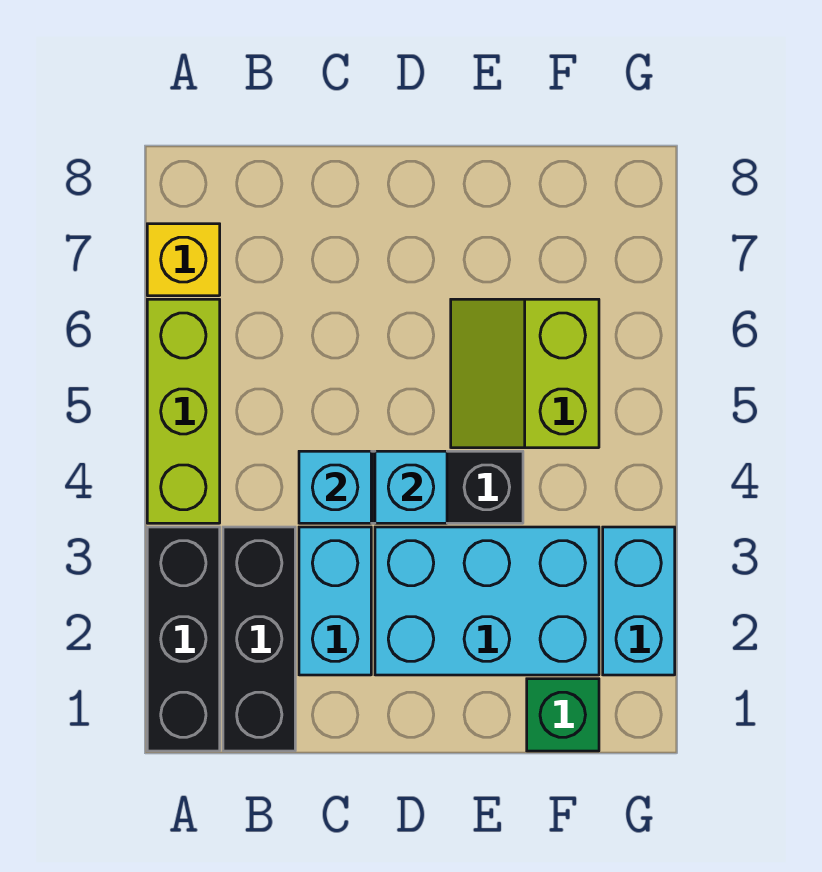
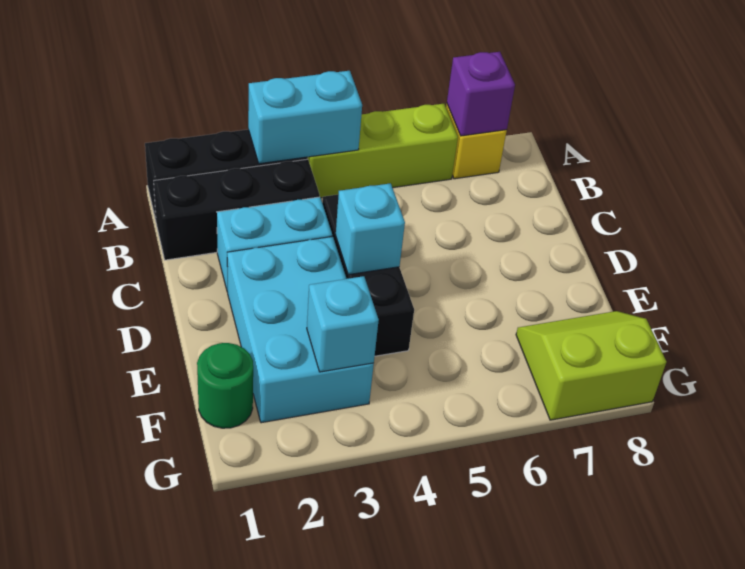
none -> purple brick A7 level 2
cyan brick C4 level 2 -> cyan brick F3 level 2
lime slope E5:F6 level 1 top F -> lime slope F7:G8 level 1 top G
green brick F1 level 1 -> green round brick F1 level 1
cyan brick G2:G3 level 1 -> cyan brick A3:A4 level 2

